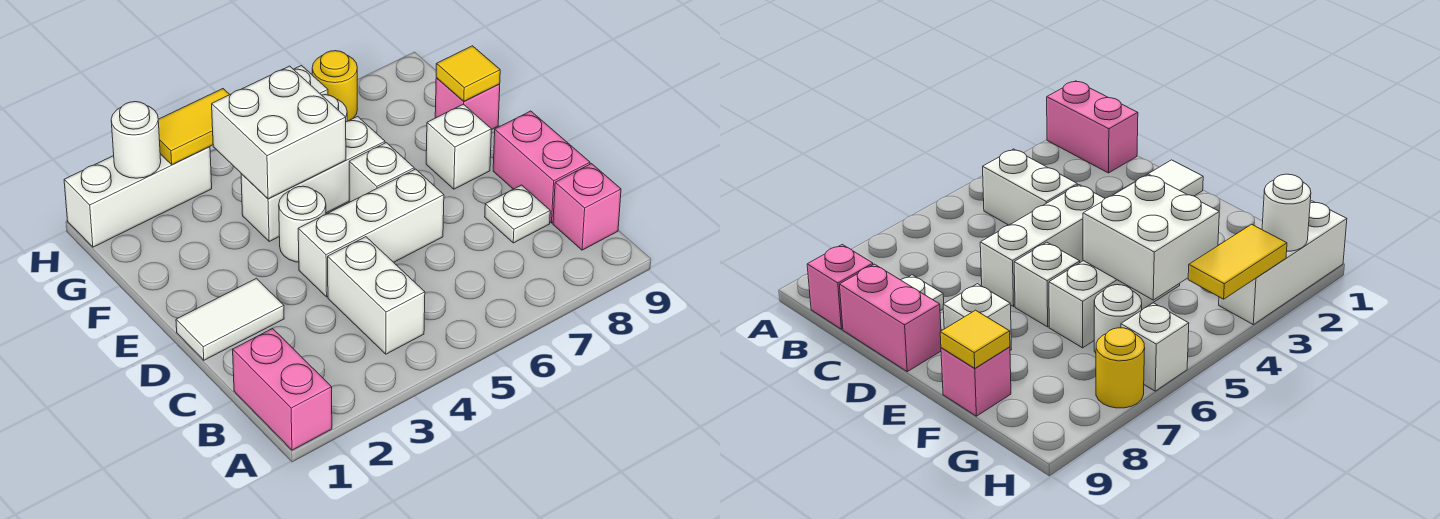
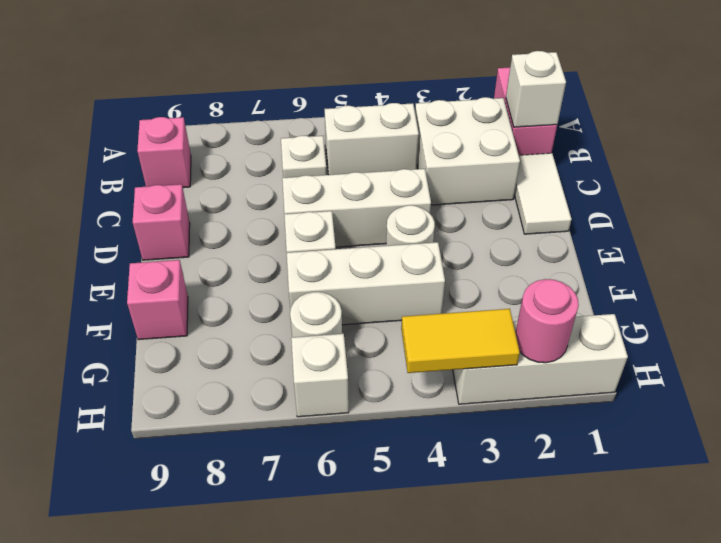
white brick B4:C4 level 1 -> white brick B4:B5 level 1
white plate C8 level 1 -> white plate B6 level 1
pink brick C9:D9 level 1 -> pink brick D9 level 1
white tile D1:D2 level 1 -> white tile C1:D1 level 1
white brick E8 level 1 -> white brick B1 level 2
white brick F4:G5 level 2 -> white brick B2:C3 level 1
yellow tile F9 level 2 -> none
white round brick H2 level 2 -> pink round brick H2 level 2
yellow round brick H7 level 1 -> none

